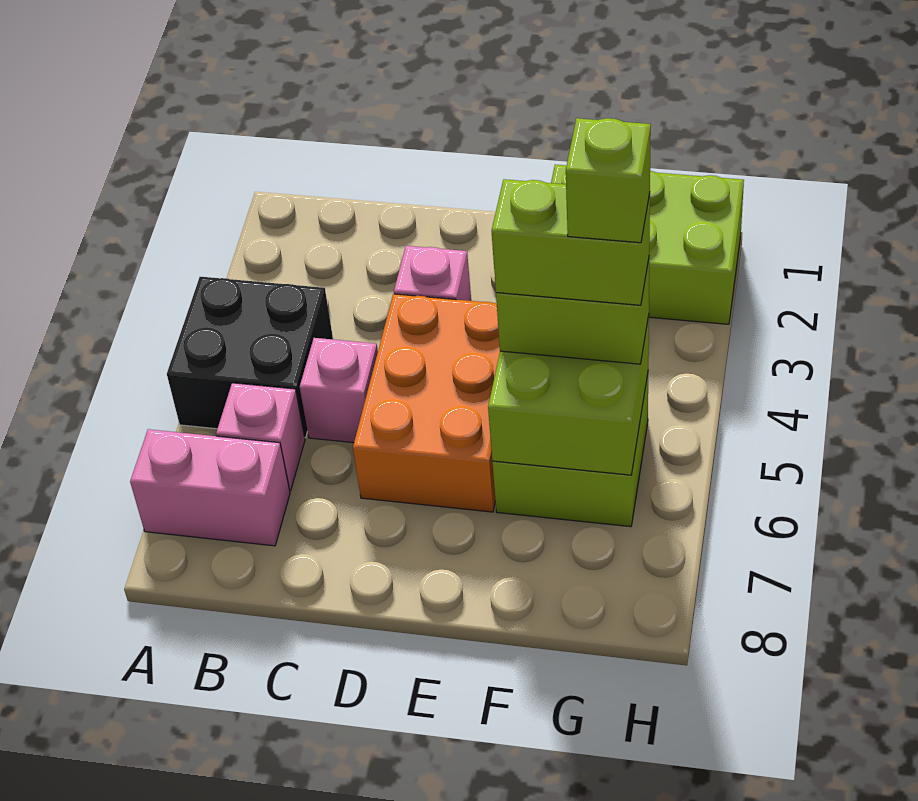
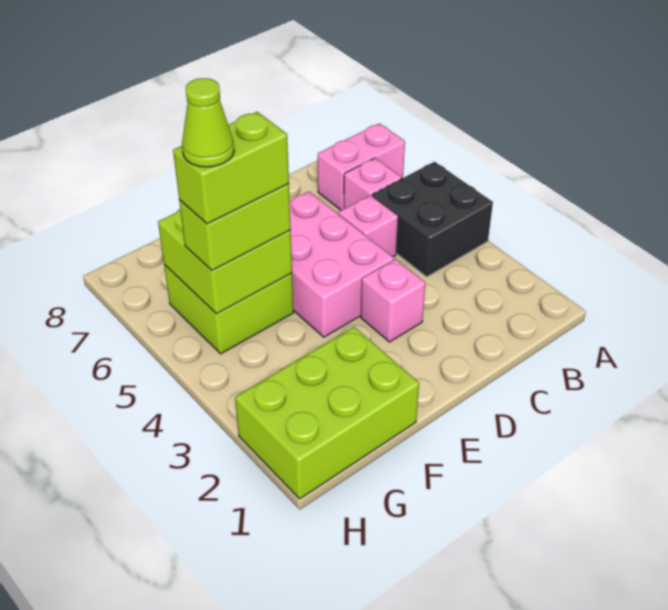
orange brick D4:E6 level 1 -> pink brick D4:E6 level 1
lime brick G5 level 5 -> lime cone G5 level 5

